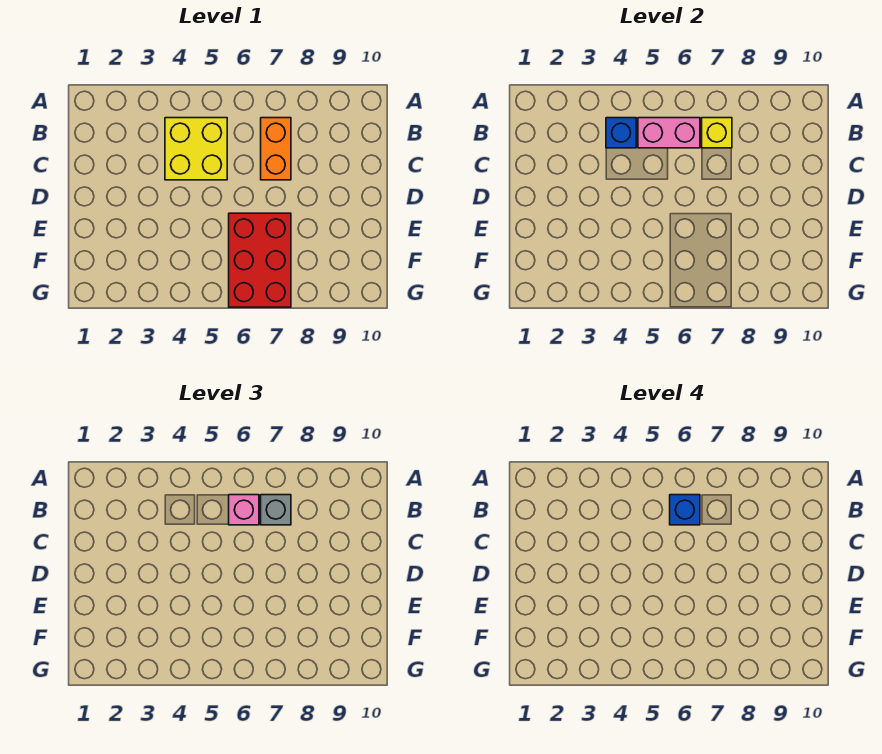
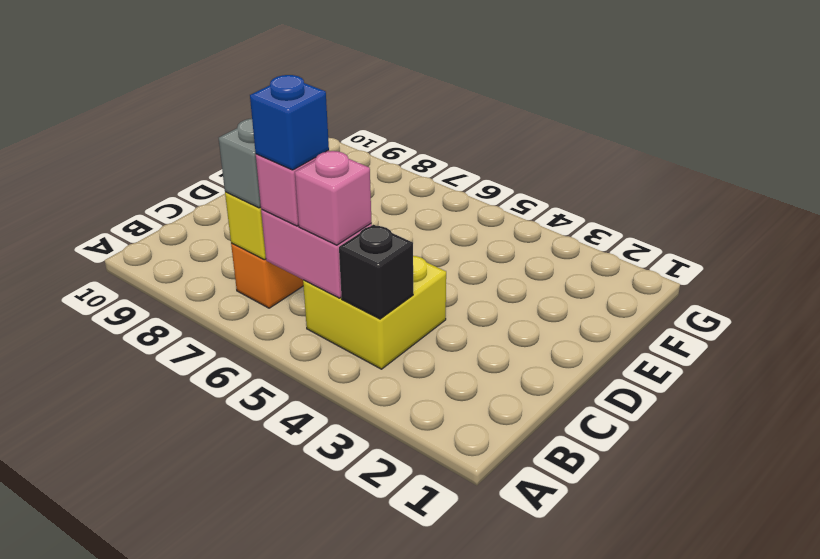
blue brick B4 level 2 -> black brick B4 level 2
none -> pink brick B5 level 3
red brick E6:G7 level 1 -> none

